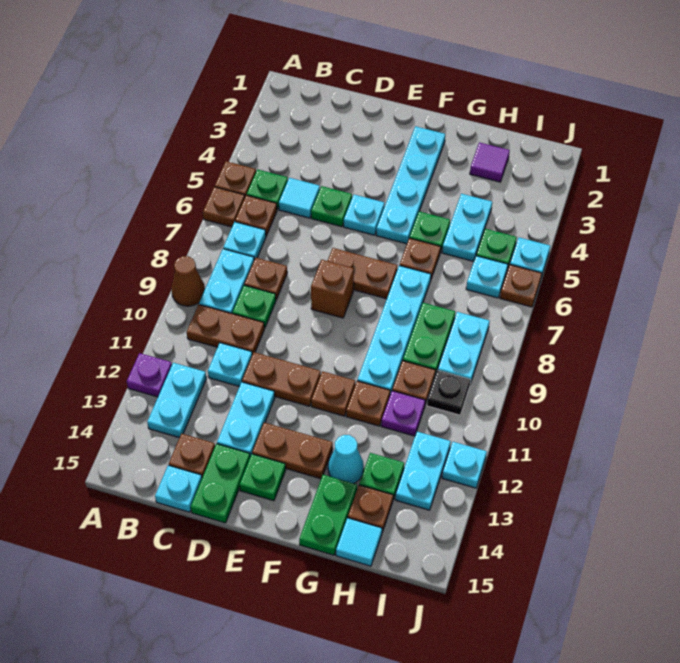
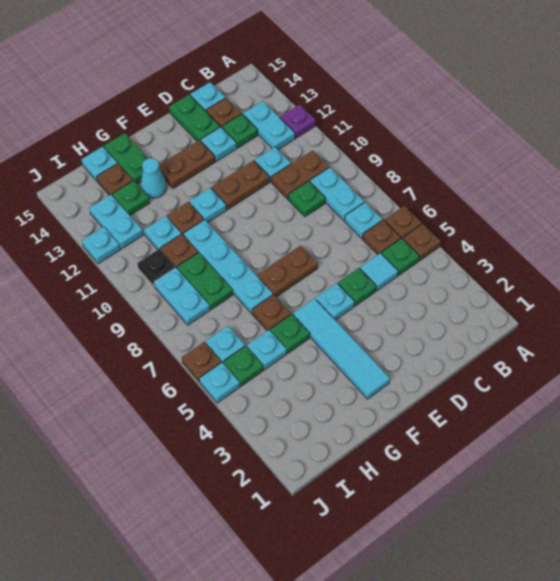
brown cone A9 level 1 -> none
brown plate C8 level 1 -> none
cyan plate D12:D13 level 1 -> cyan plate D13 level 1
brown brick E8 level 1 -> none
green plate E14 level 1 -> green plate C13 level 1
cyan plate F2:F5 level 1 -> cyan tile F2:F5 level 1
brown plate F11 level 1 -> cyan plate F11 level 1
purple tile H2 level 1 -> none
cyan plate H4:H5 level 1 -> cyan plate H5 level 1
purple plate H11 level 1 -> cyan plate H11 level 1
cyan tile H15 level 1 -> cyan plate H15 level 1

